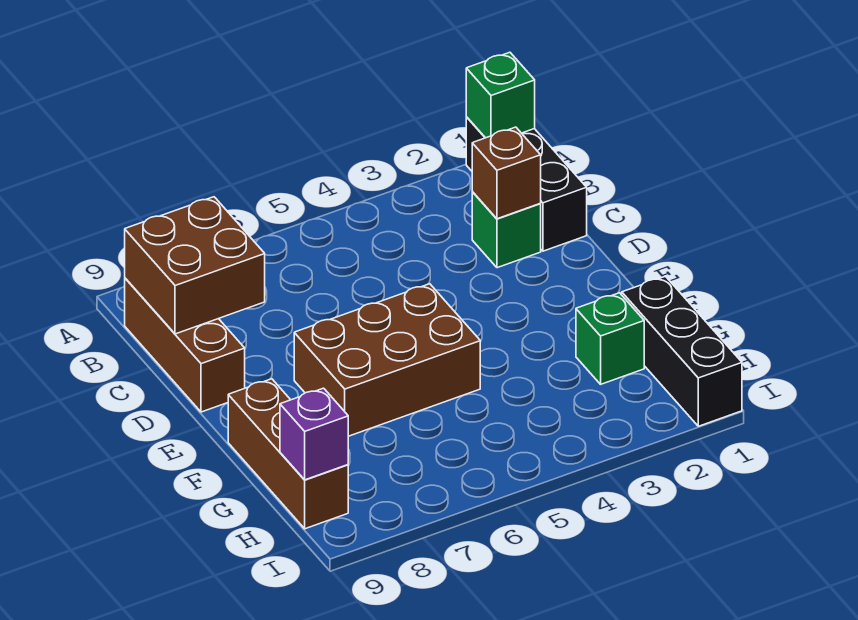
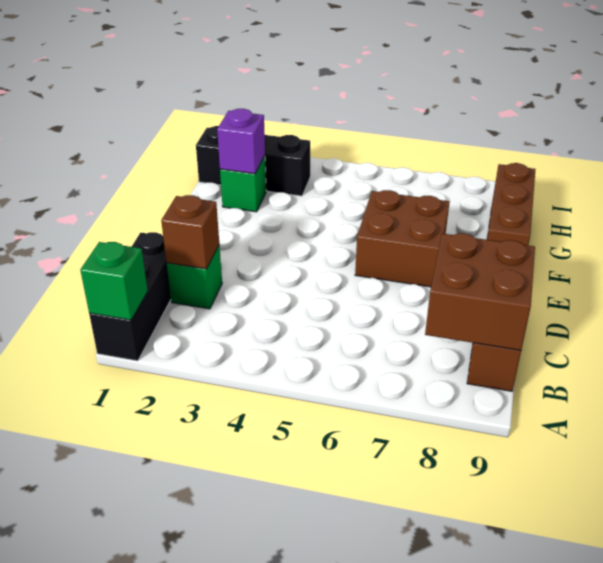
brown brick E5:F7 level 1 -> brown brick E6:F7 level 1
black brick G1:I1 level 1 -> black brick H1:H3 level 1
purple brick H9 level 2 -> purple brick G2 level 2

